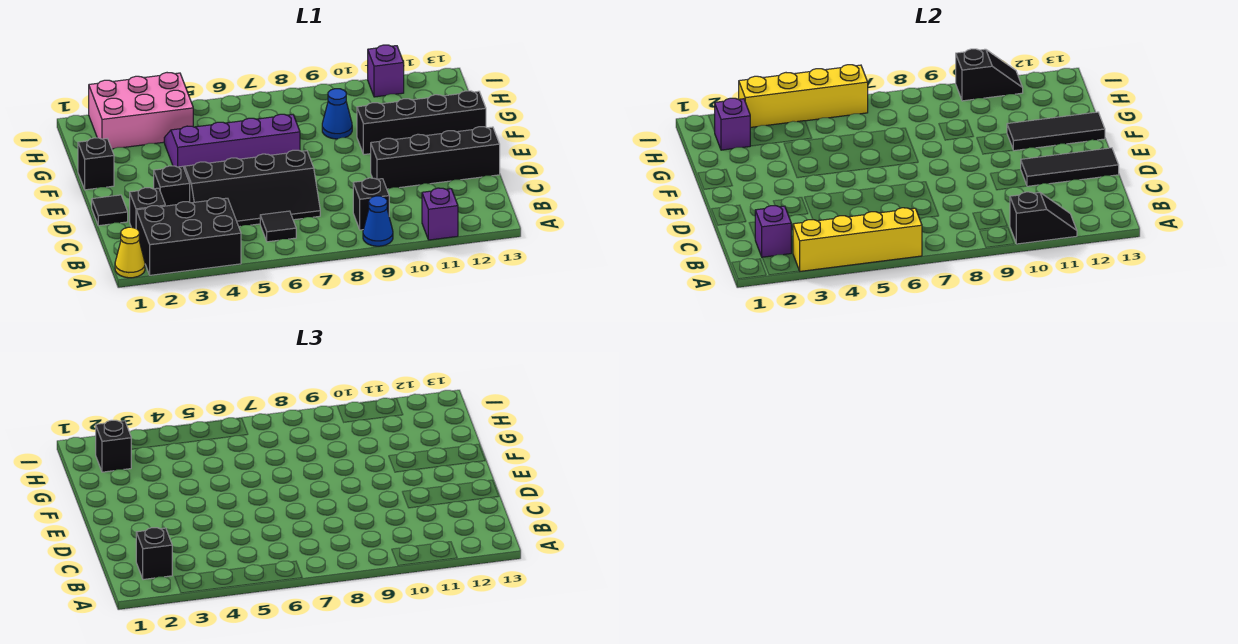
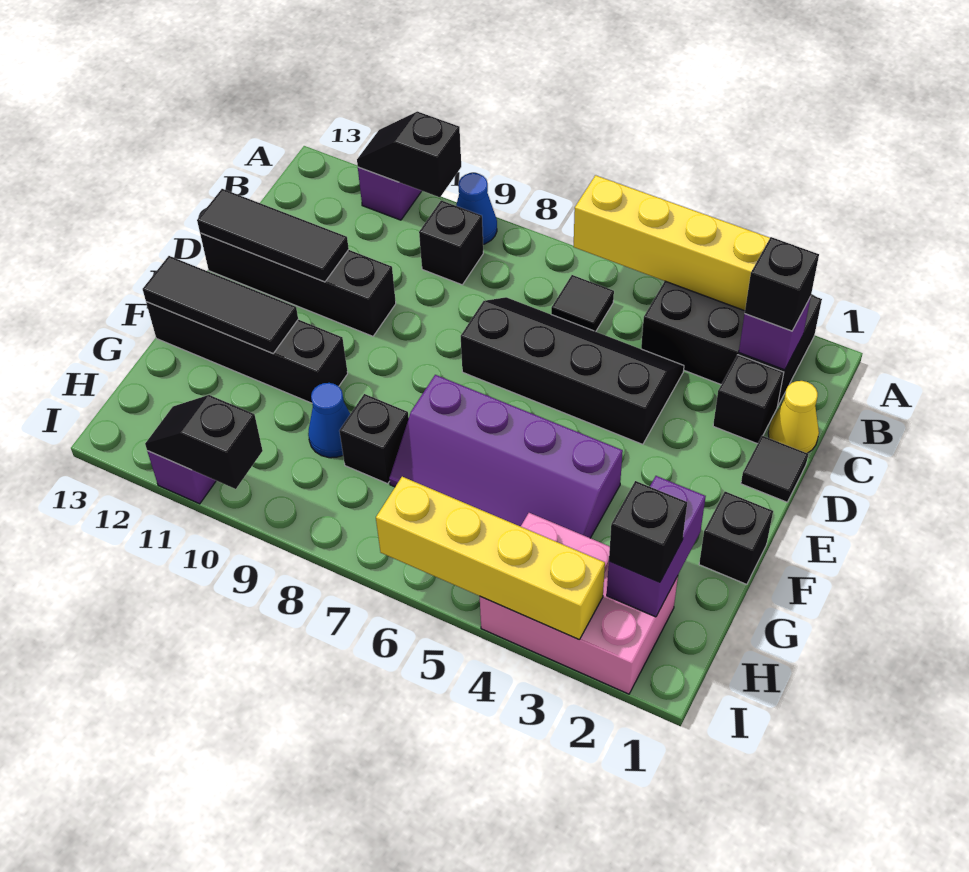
yellow cone A1 level 1 -> yellow cone C1 level 1
black brick D3 level 1 -> black brick G8 level 1
purple brick H2 level 2 -> purple brick G2:H2 level 2

